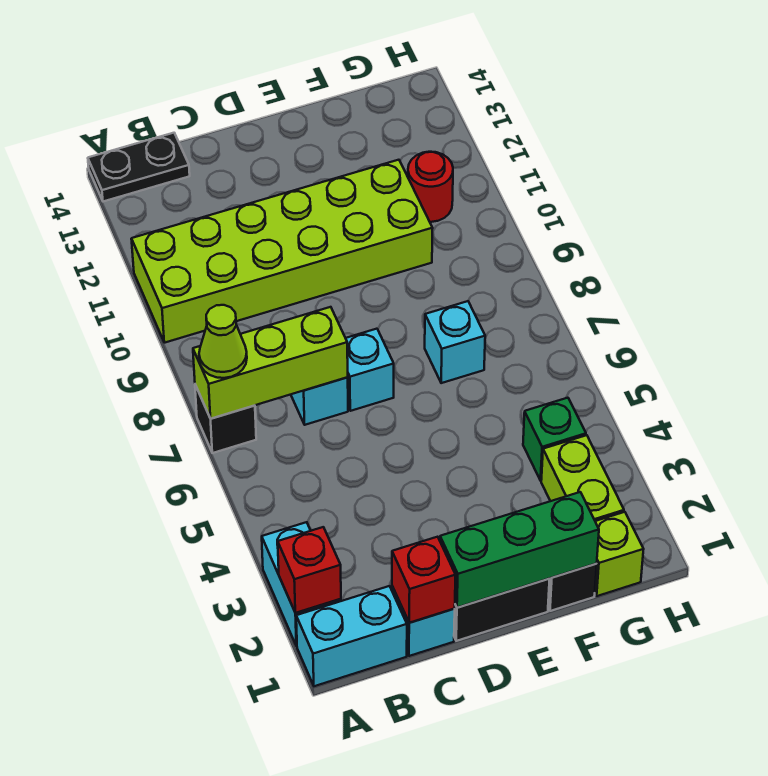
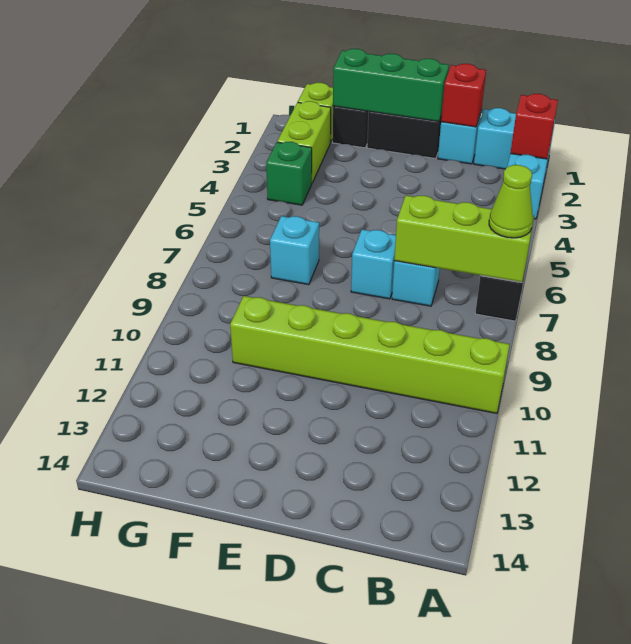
lime brick A10:F11 level 1 -> lime brick A10:F10 level 1
black plate A14:B14 level 1 -> none
red round brick G11 level 1 -> none

